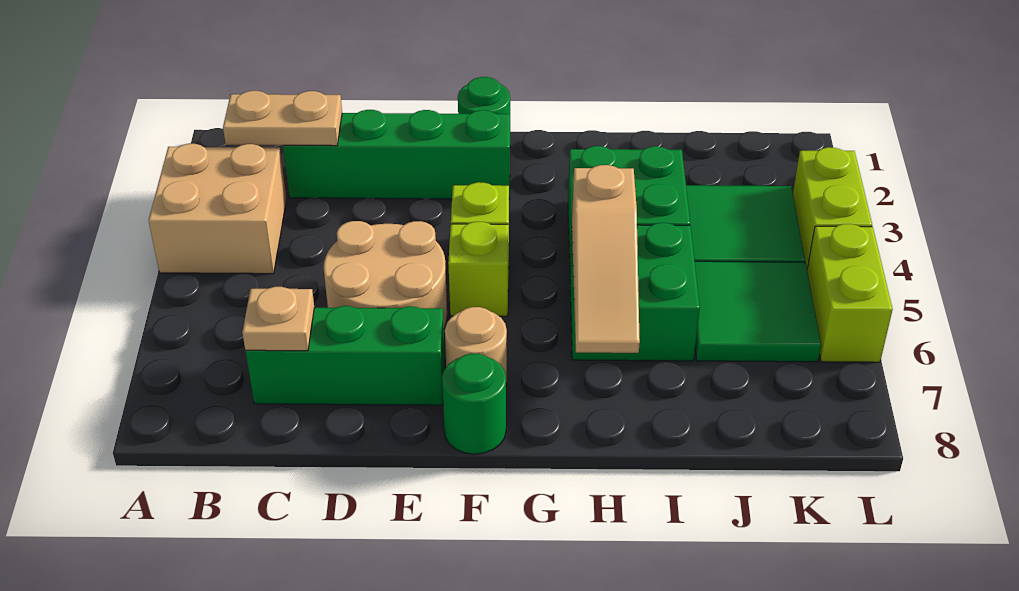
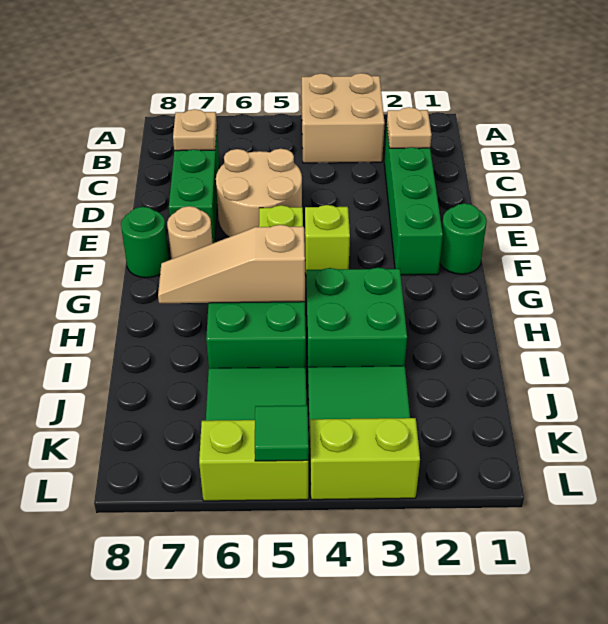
tan plate B2:C2 level 2 -> tan plate C2 level 2
none -> green tile L5 level 2

